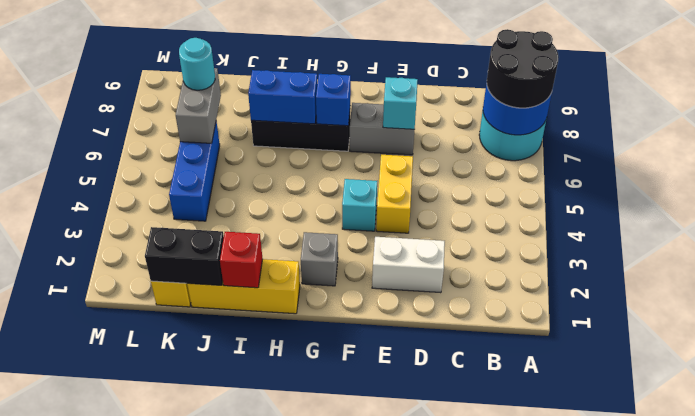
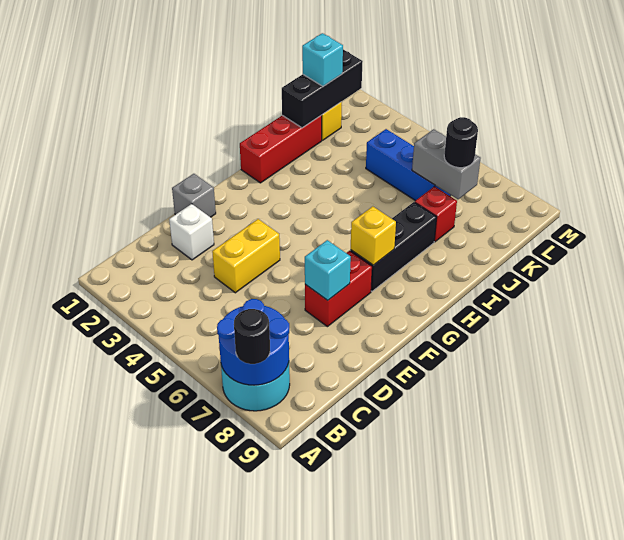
black round brick A7:B8 level 3 -> black round brick A8 level 3
white brick D2:E2 level 1 -> white brick D2 level 1
yellow brick E4:E5 level 1 -> yellow brick D4:E4 level 1
grey brick E7:F7 level 1 -> red brick E7:F7 level 1
cyan brick F4 level 1 -> cyan brick K1 level 3
grey brick G2 level 1 -> grey brick E1 level 1
blue brick G7 level 2 -> yellow brick G7 level 2
yellow brick H1:J1 level 1 -> red brick H1:J1 level 1
blue brick H7:I7 level 2 -> none
red brick I1 level 2 -> red brick J7 level 1
black brick J1:K1 level 2 -> black brick J1:L1 level 2
cyan round brick K7 level 3 -> black round brick K7 level 3

